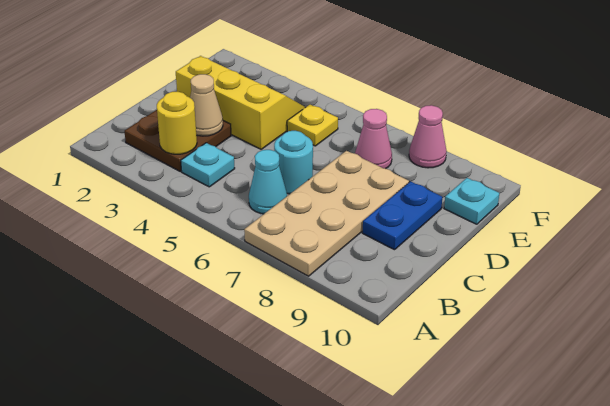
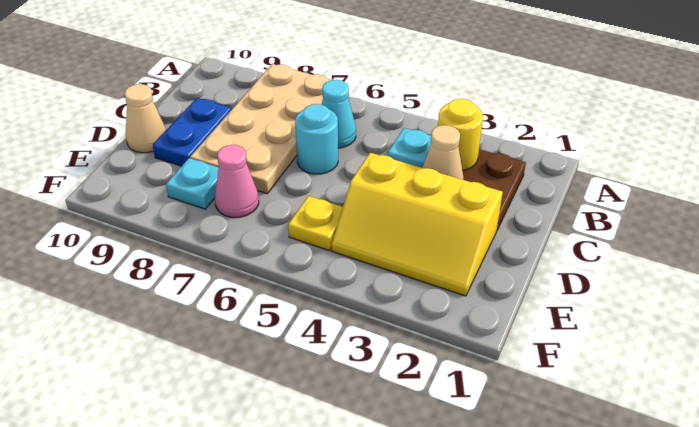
none -> tan cone D10 level 1
cyan plate E10 level 1 -> cyan plate E8 level 1
pink cone F8 level 1 -> none

